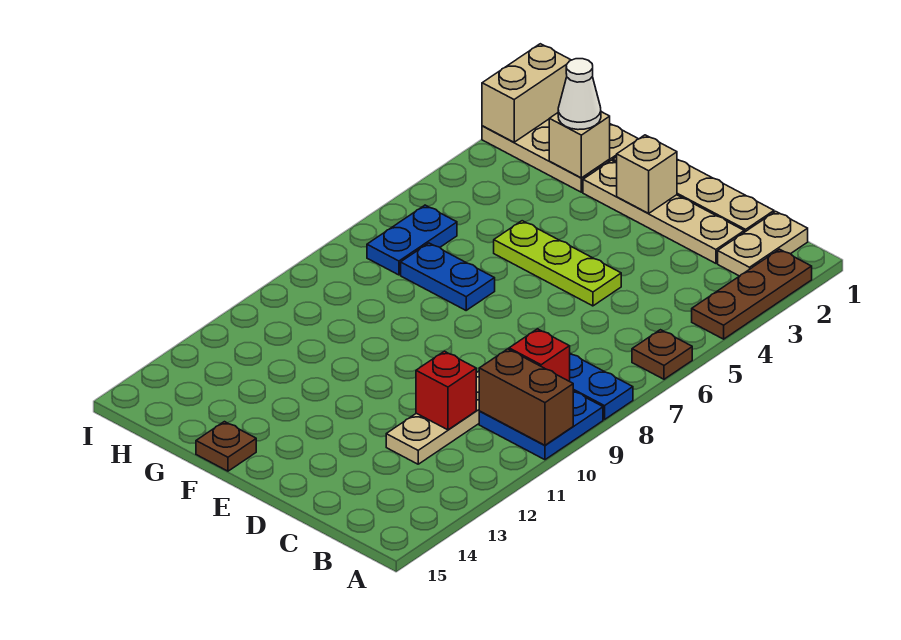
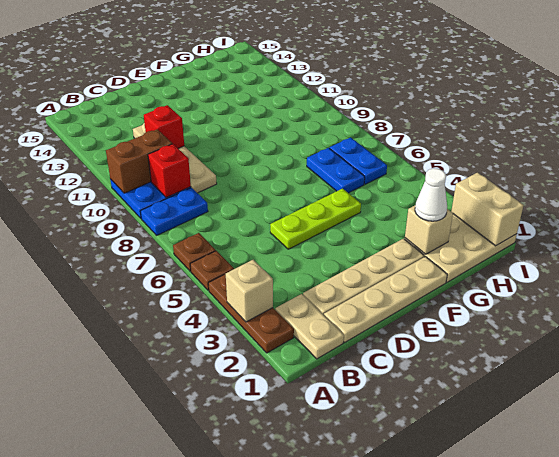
tan brick E2 level 2 -> tan brick A3 level 2
blue plate F7:G7 level 1 -> blue plate G6:G7 level 1
brown plate F15 level 1 -> brown plate A5 level 1

